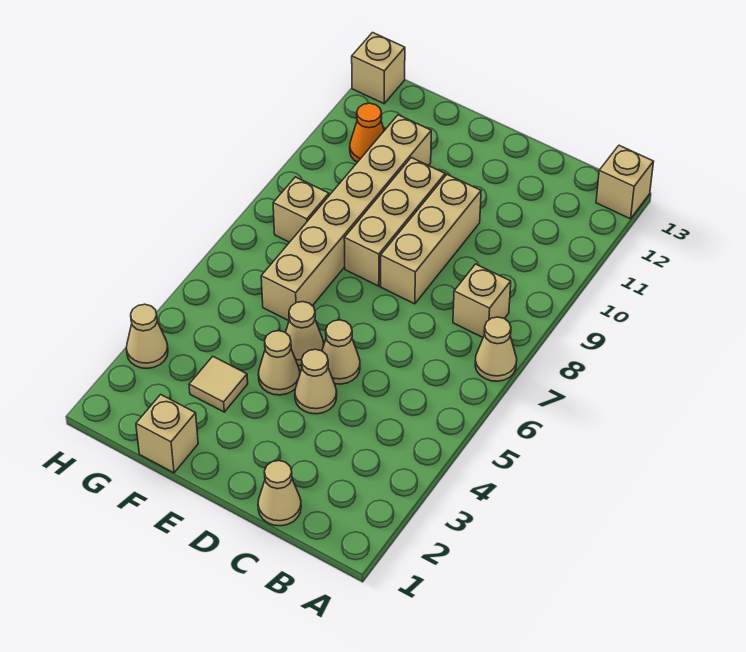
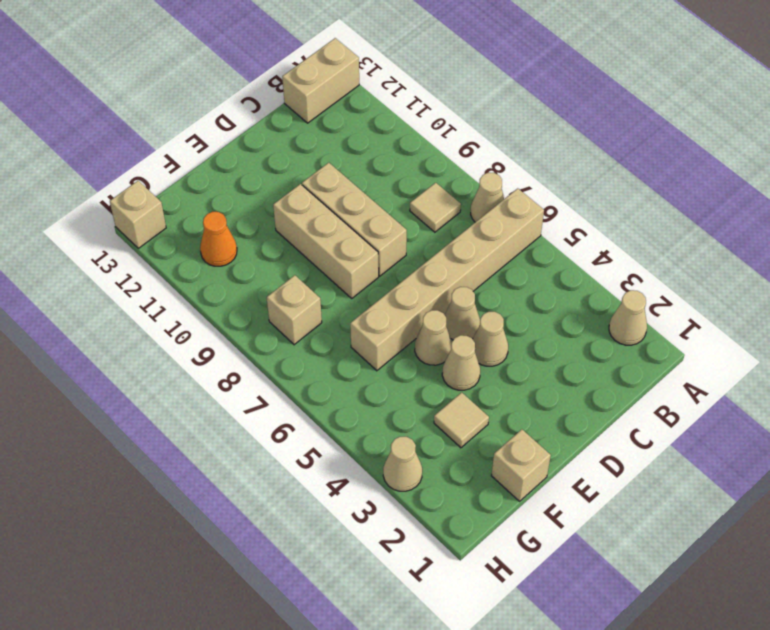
tan brick A13 level 1 -> tan brick A13:B13 level 1
tan brick B8 level 1 -> tan tile B8 level 1
tan cone C1 level 1 -> tan cone A2 level 1
tan brick F6:F11 level 1 -> tan brick A6:F6 level 1

